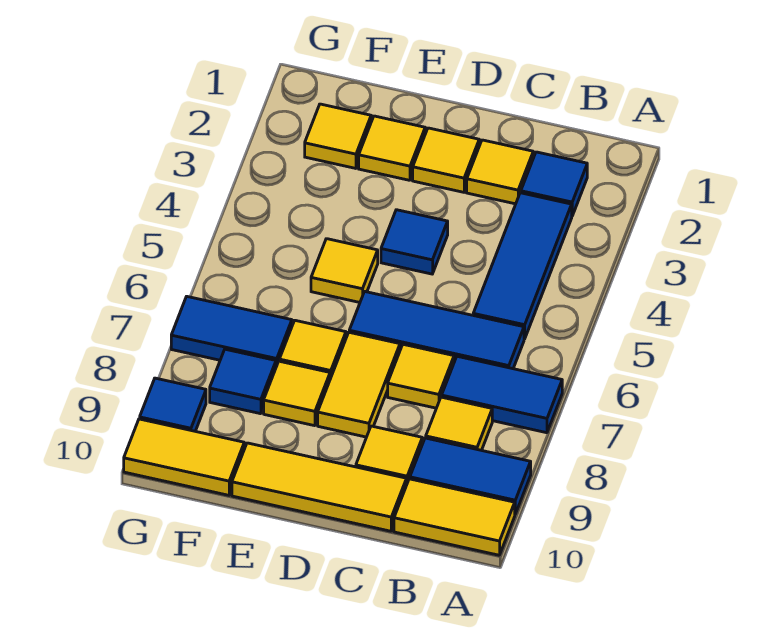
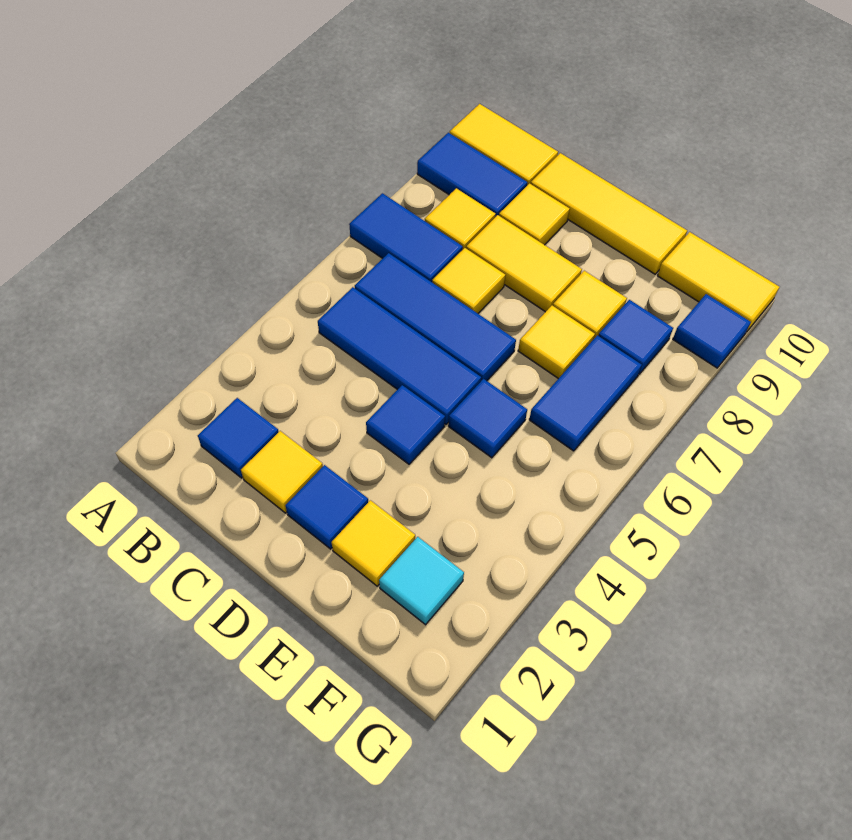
blue tile B3:B5 level 1 -> blue tile B5:D5 level 1
yellow tile D2 level 1 -> blue tile D2 level 1
yellow tile D7:D8 level 1 -> yellow tile C8:D8 level 1
yellow tile E5 level 1 -> blue tile E5 level 1
yellow tile F2 level 1 -> cyan tile F2 level 1
blue tile F7:G7 level 1 -> blue tile F6:F7 level 1

